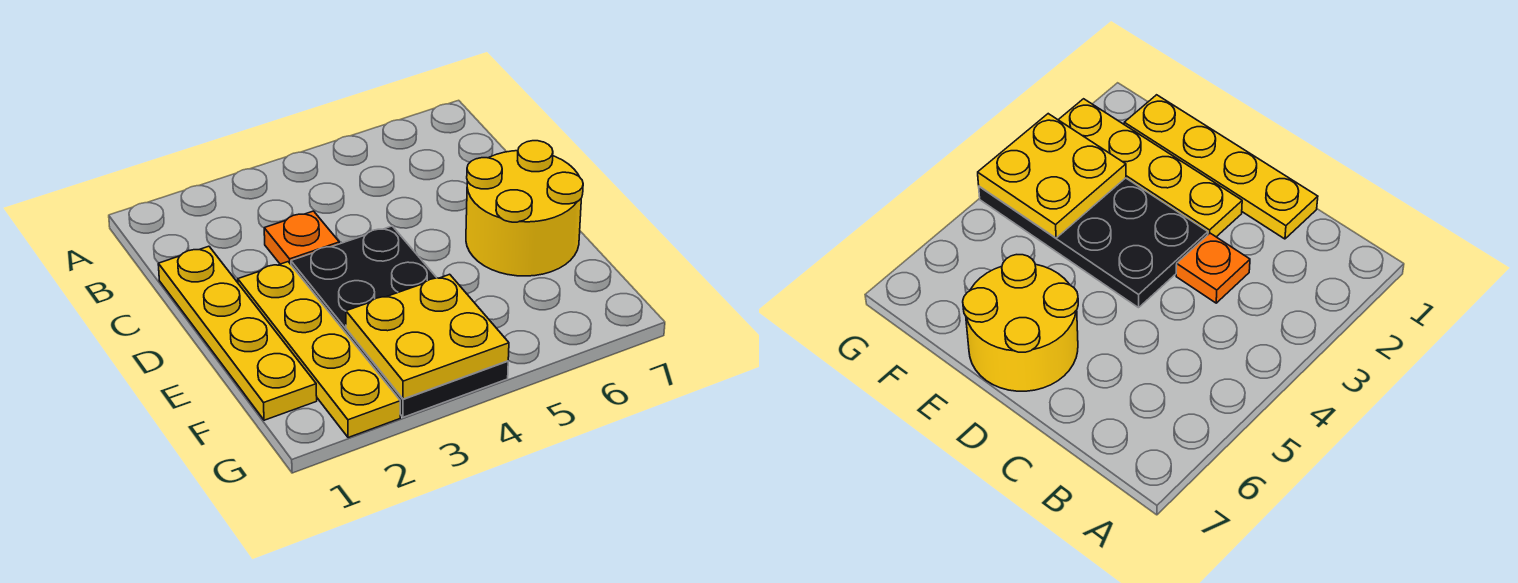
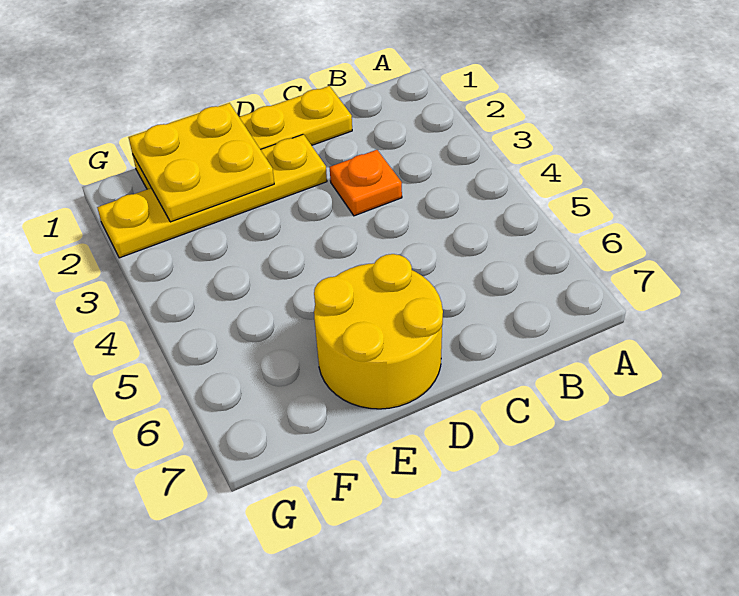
black plate D3:G4 level 1 -> none
yellow plate F3:G4 level 2 -> yellow plate E1:F2 level 2

